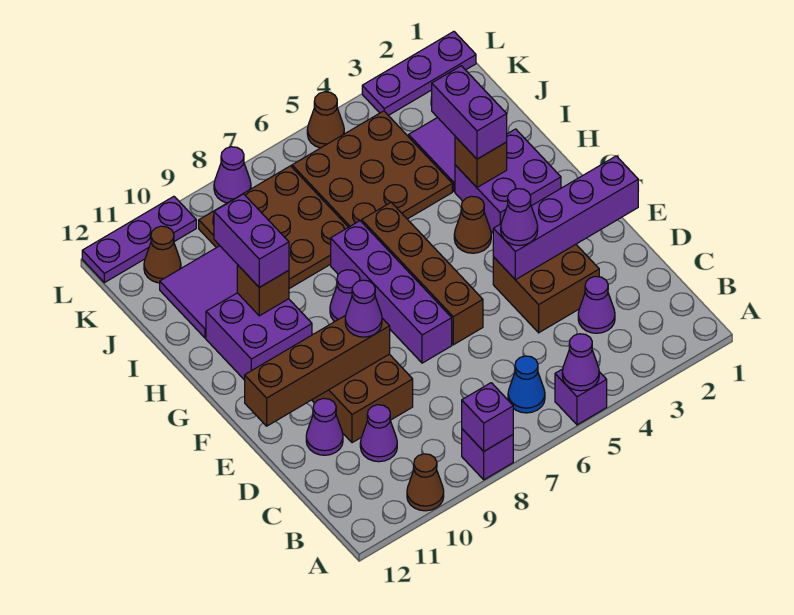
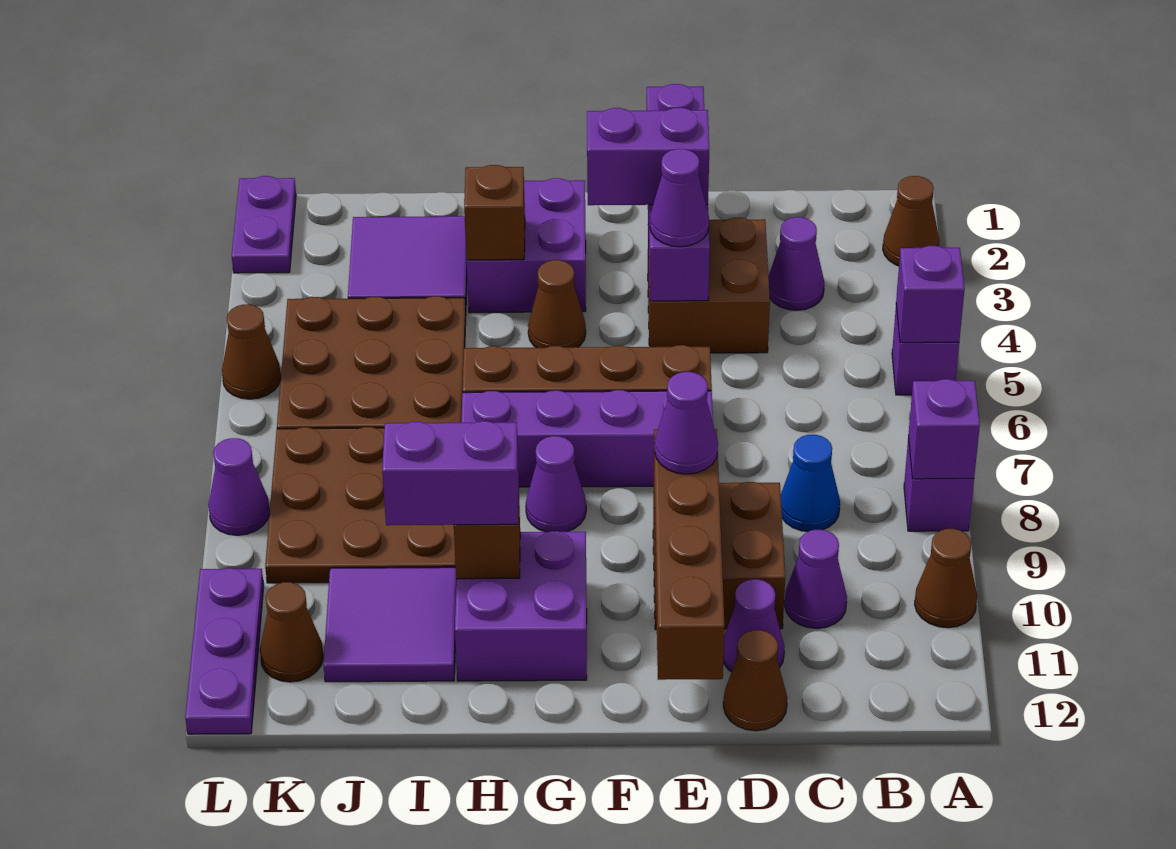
none -> brown cone A2 level 1
purple cone A5 level 2 -> purple brick A5 level 2
blue cone B6 level 1 -> blue cone C8 level 1
none -> brown cone D12 level 1
purple brick H3:I3 level 3 -> purple brick E3:F3 level 3
purple plate L1:L3 level 1 -> purple plate L1:L2 level 1

